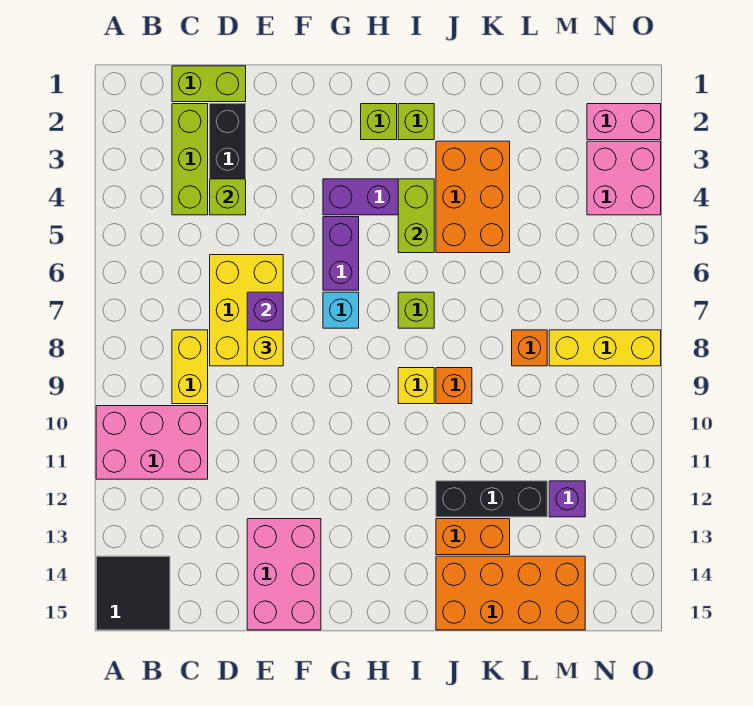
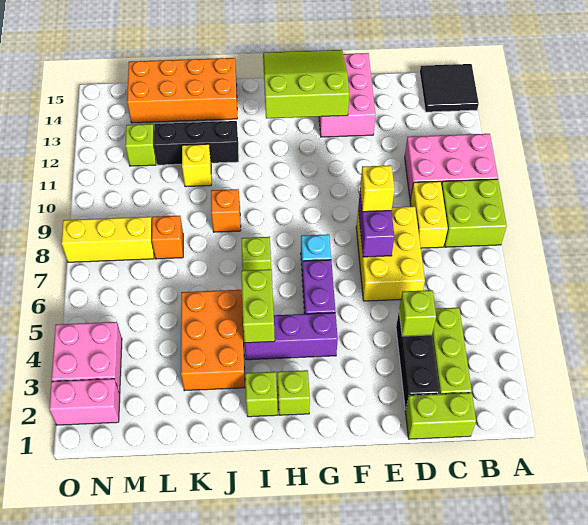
none -> lime brick A8:B9 level 1
none -> lime slope F13:H15 level 2 top 13
yellow brick I9 level 1 -> yellow brick K11 level 1
orange brick J13:K13 level 1 -> none
purple brick M12 level 1 -> lime brick M12 level 1

